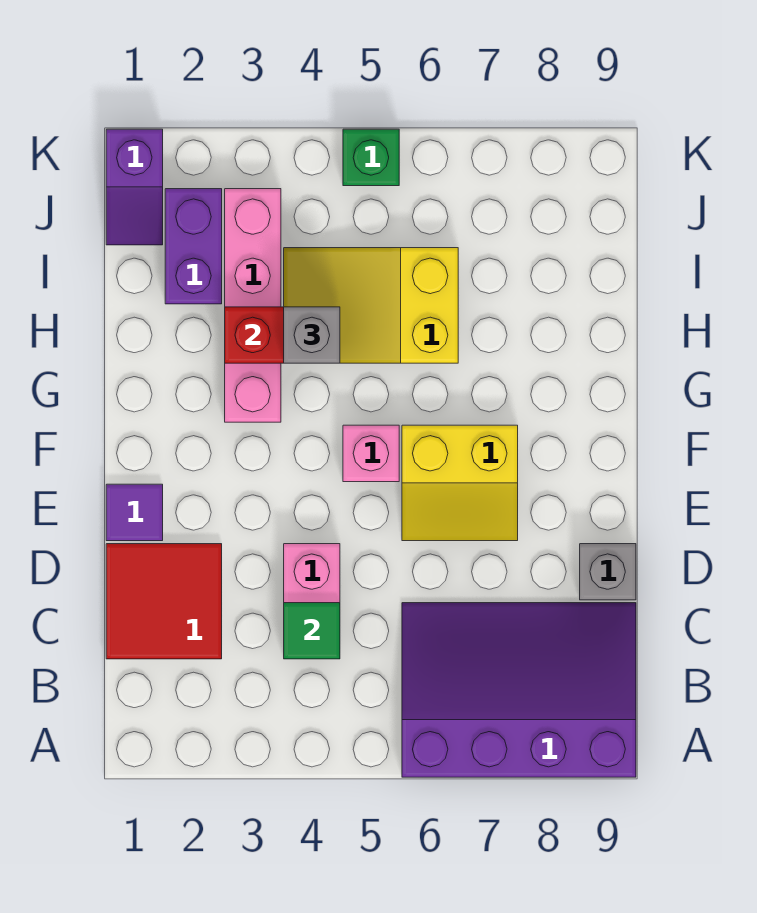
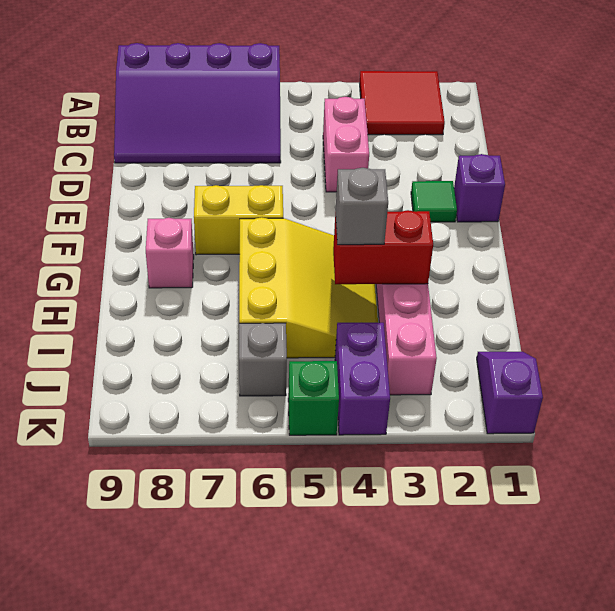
red tile C1:D2 level 1 -> red tile A2:B3 level 1
green tile C4 level 2 -> green tile E2 level 1
grey brick D9 level 1 -> grey brick J6 level 1
purple tile E1 level 1 -> purple brick E1 level 1
pink brick F5 level 1 -> pink brick G8 level 1
yellow slope H4:I6 level 1 top 6 -> yellow slope G4:I6 level 1 top 6
purple brick I2:J2 level 1 -> purple brick J4:K4 level 1

